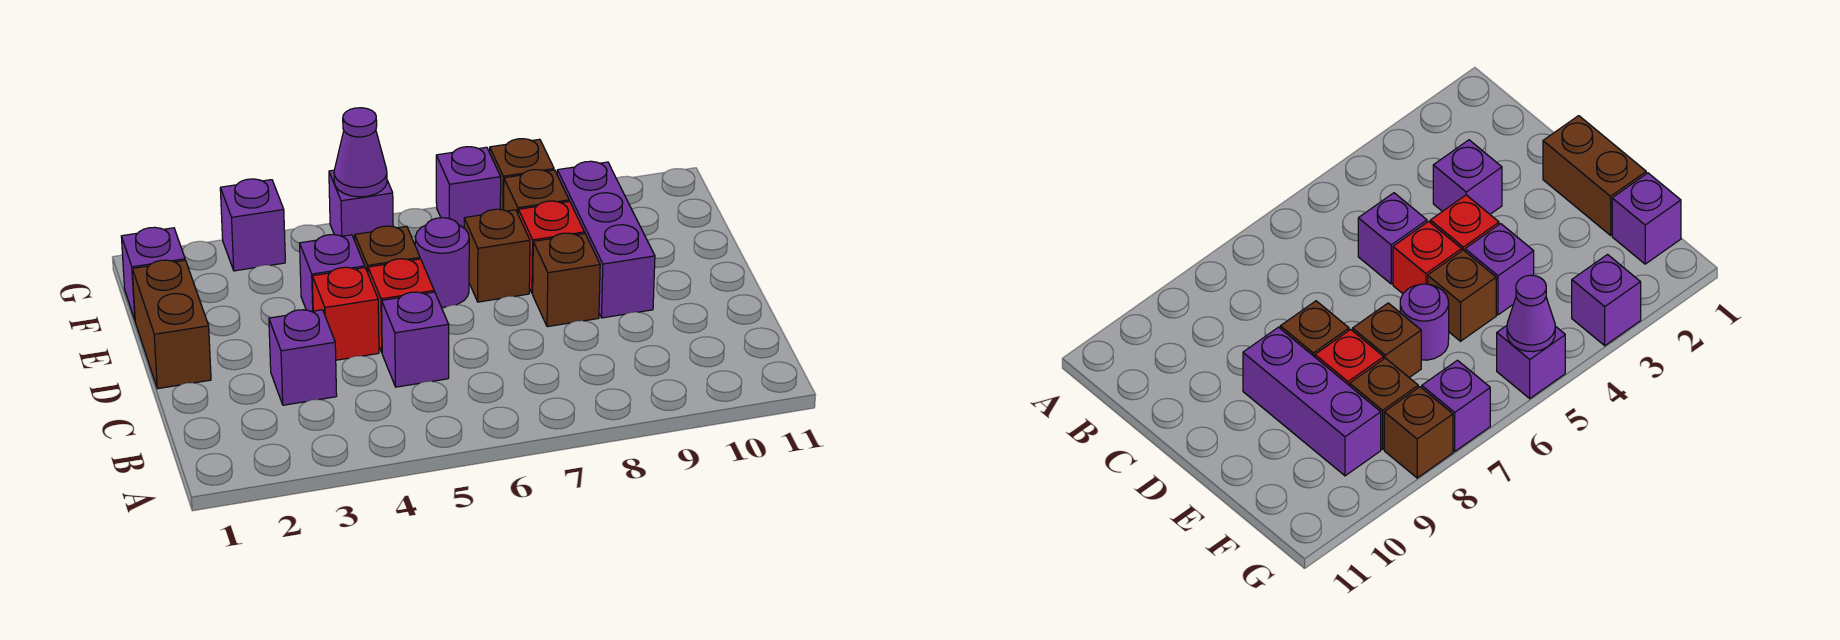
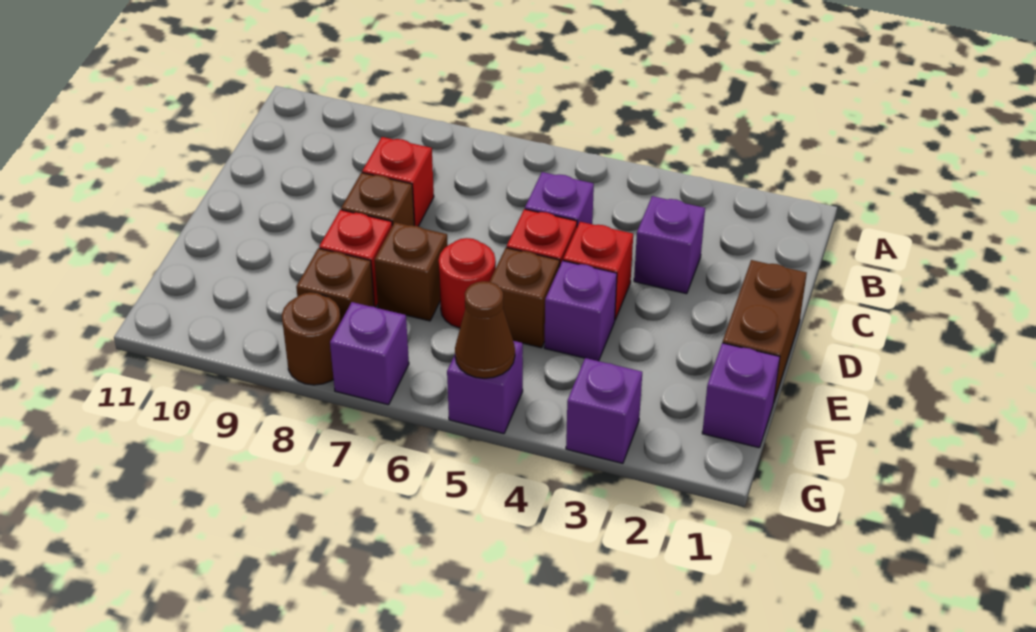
none -> red brick C8 level 1
purple brick D9:F9 level 1 -> none
purple round brick E6 level 1 -> red round brick E6 level 1
purple cone G5 level 2 -> brown cone G5 level 2
brown brick G8 level 1 -> brown round brick G8 level 1

